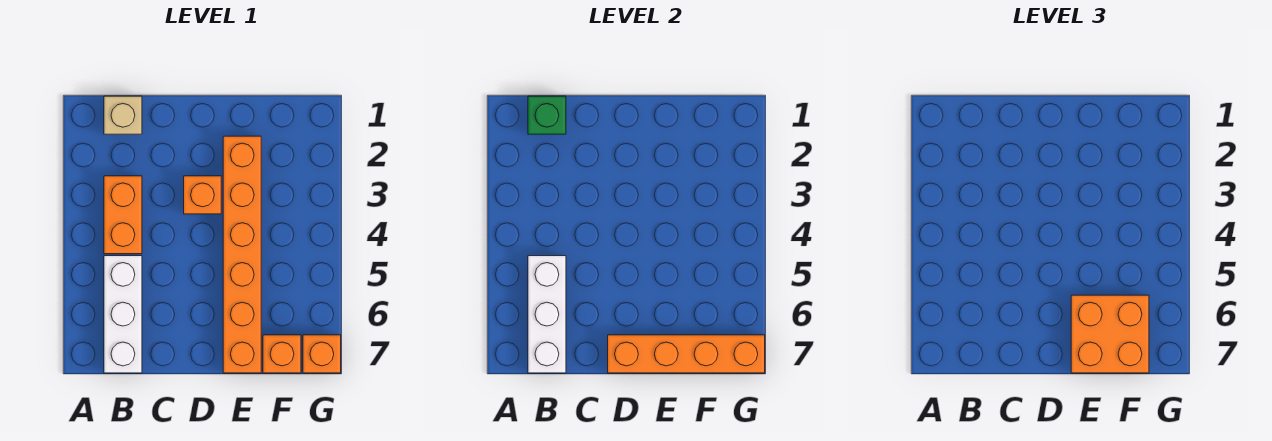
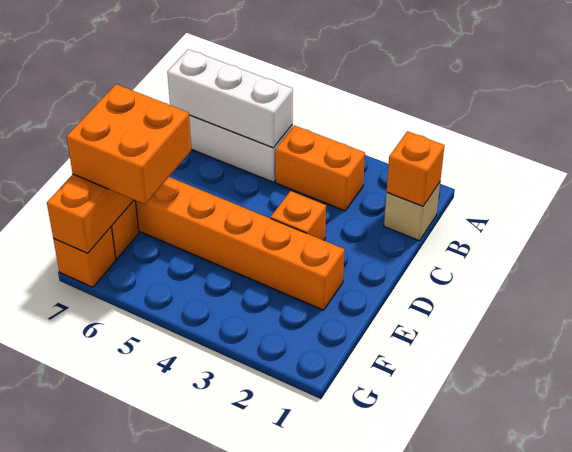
green brick B1 level 2 -> orange brick B1 level 2

